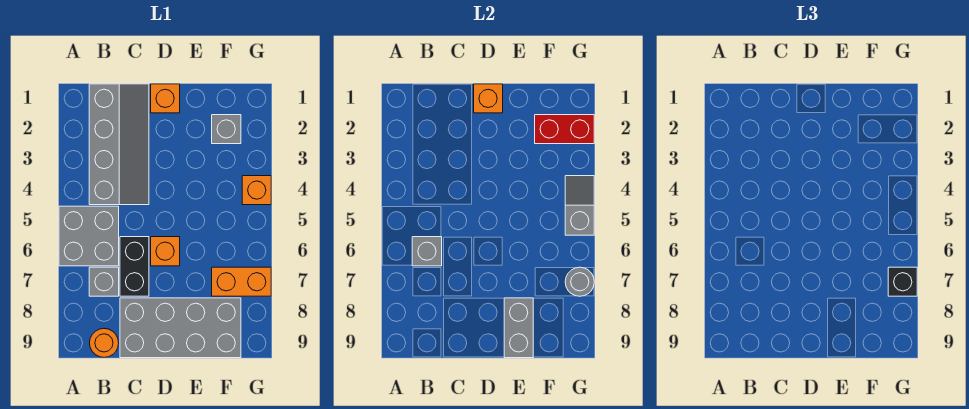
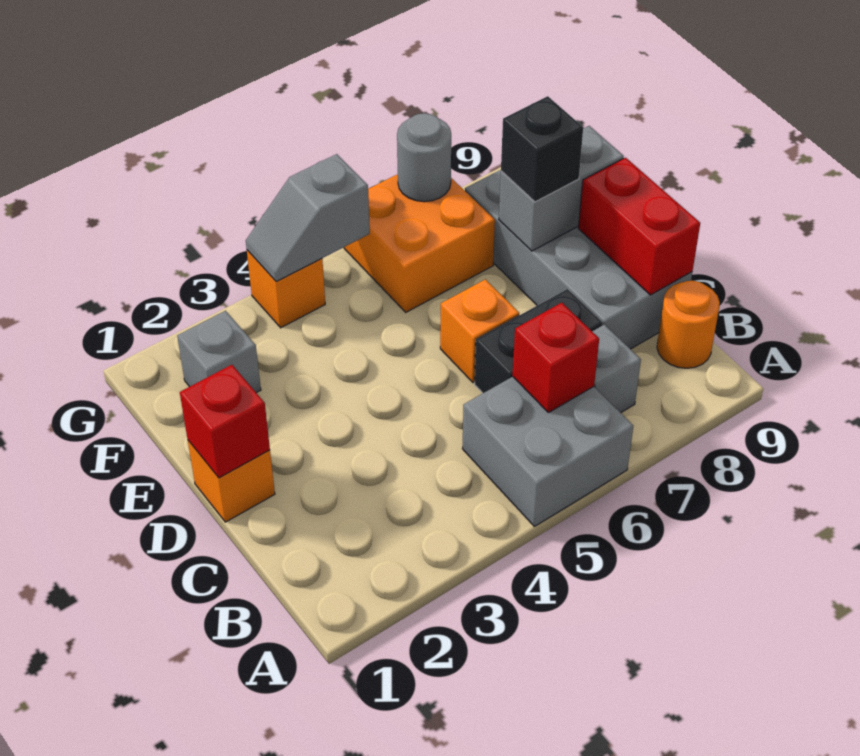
grey slope B1:C4 level 1 top B -> none
grey brick B6 level 2 -> red brick B6 level 2
orange brick D1 level 2 -> red brick D1 level 2
red brick F2:G2 level 2 -> red brick C9:D9 level 2
orange brick F7:G7 level 1 -> orange brick F6:G7 level 1
black brick G7 level 3 -> black brick E8 level 3

